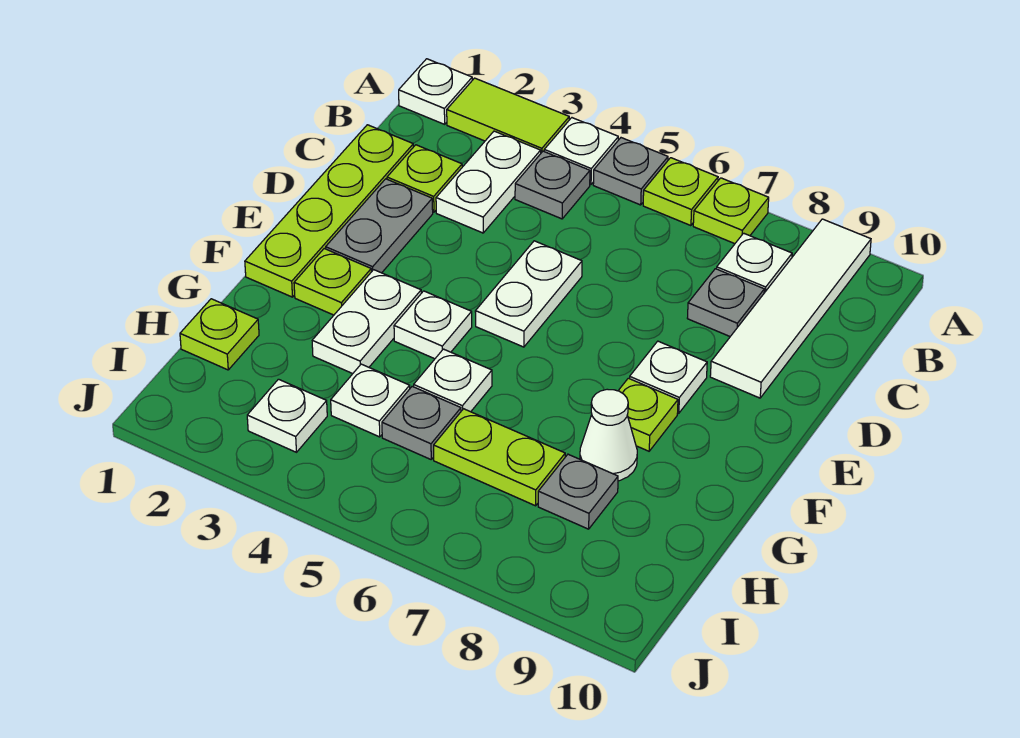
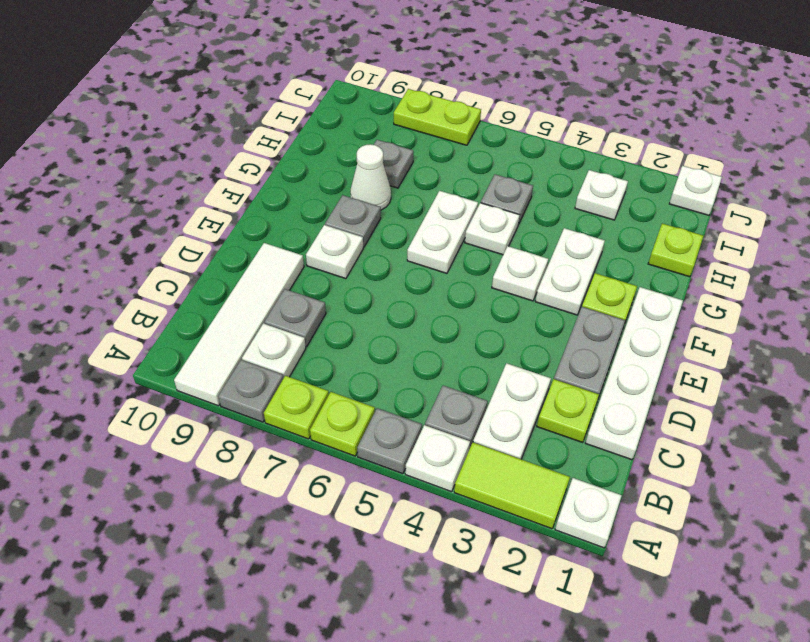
none -> grey plate A8 level 1
lime plate C1:F1 level 1 -> white plate C1:F1 level 1
white plate D5:E5 level 1 -> white plate F6:G6 level 1
lime plate F8 level 1 -> grey plate F8 level 1
white plate H4 level 1 -> white plate J1 level 1
lime plate H6:H7 level 1 -> lime plate J7:J8 level 1

